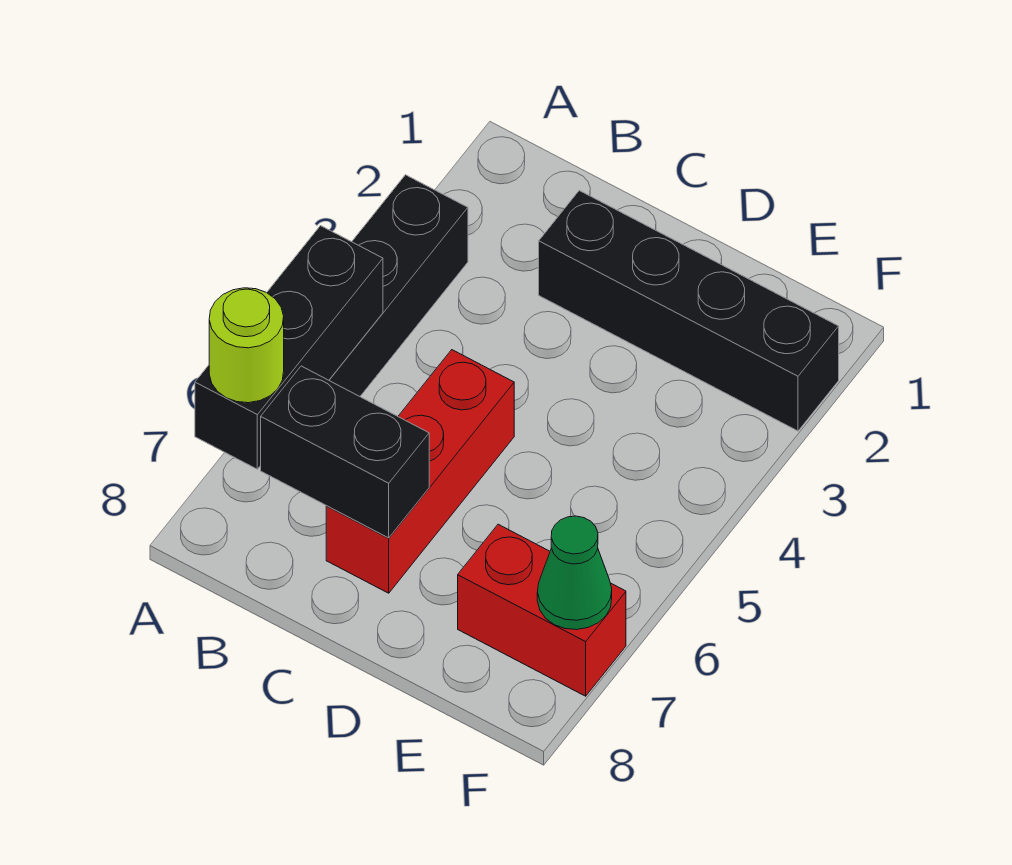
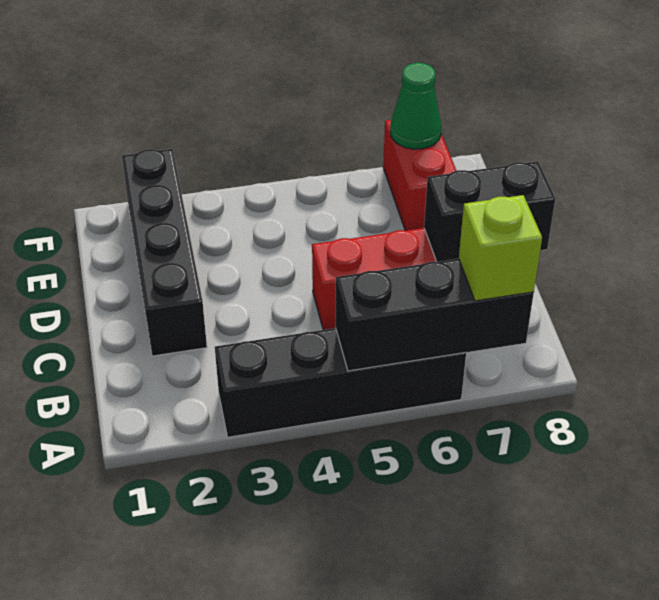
lime round brick A7 level 3 -> lime brick A7 level 3
black brick B7:C7 level 2 -> black brick C7:C8 level 2

